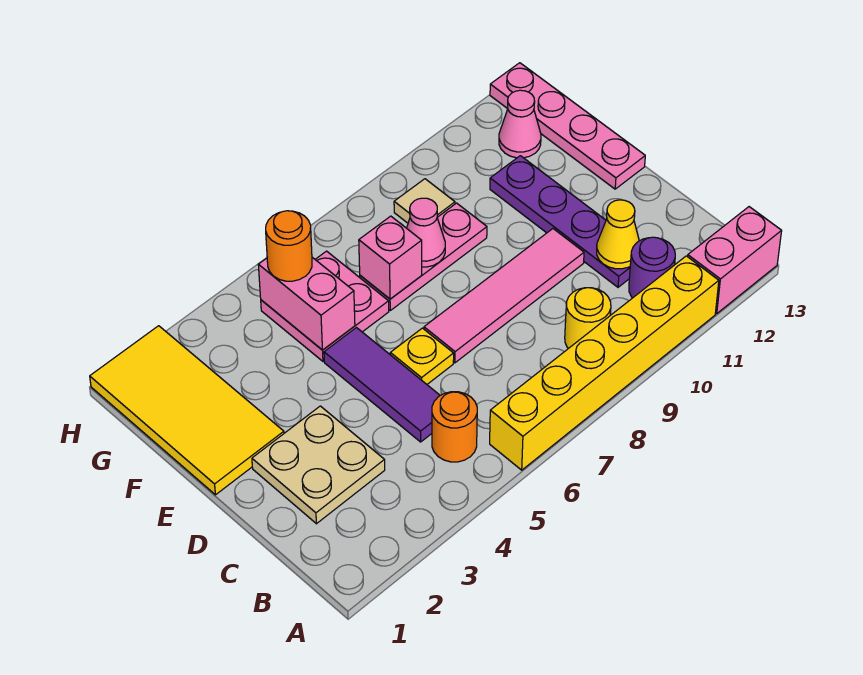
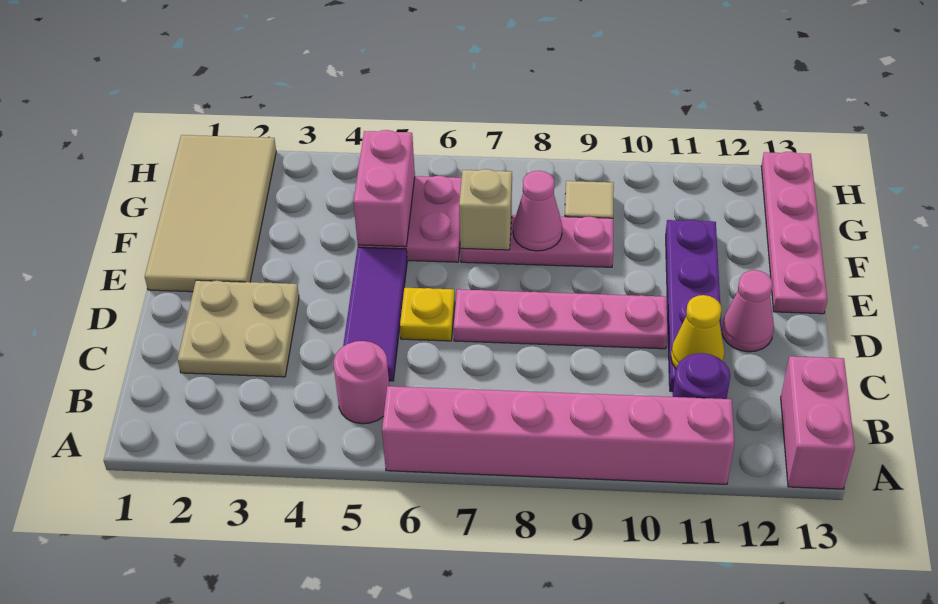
yellow brick A6:A11 level 1 -> pink brick A6:A11 level 1
pink brick A12:A13 level 1 -> pink brick A13:B13 level 1
orange round brick B5 level 1 -> pink round brick B5 level 1
yellow round brick B9 level 1 -> none
pink tile D7:D10 level 1 -> pink plate D7:D10 level 1
yellow tile E1:H2 level 1 -> tan tile E1:H2 level 1
pink brick F7 level 2 -> tan brick F7 level 2
orange round brick G5 level 3 -> none
pink cone G12 level 1 -> pink cone D12 level 1

